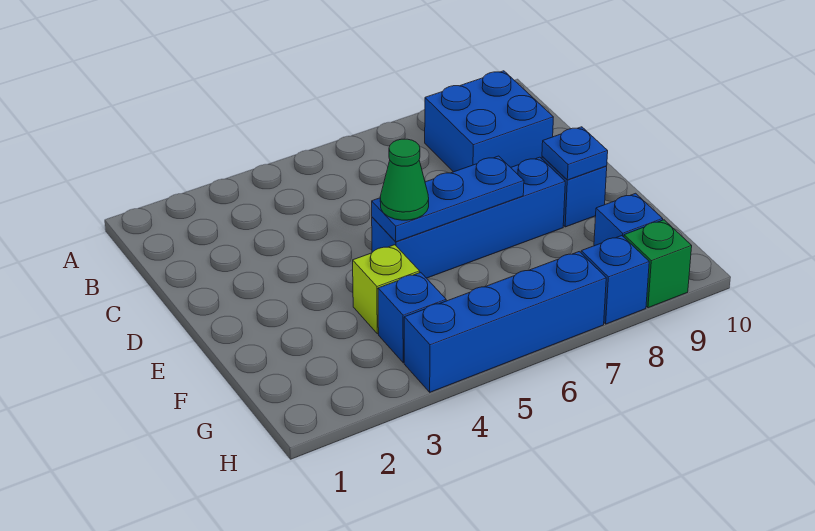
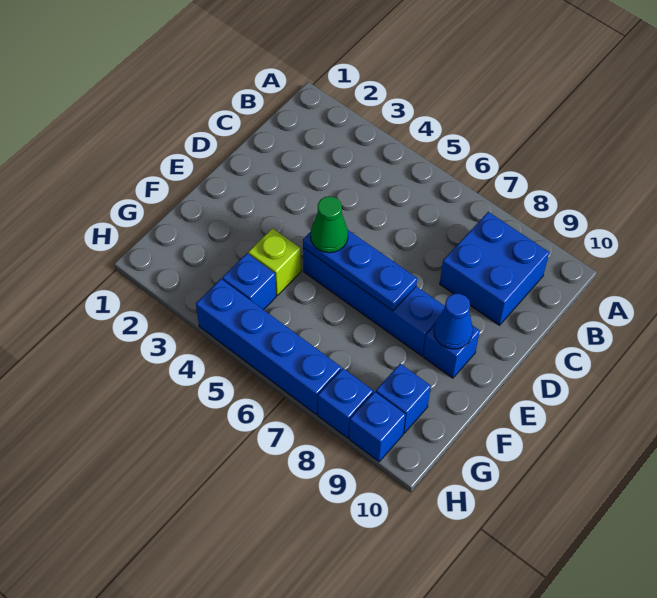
blue plate E9 level 2 -> blue cone E9 level 2
green brick H9 level 1 -> blue brick H9 level 1

